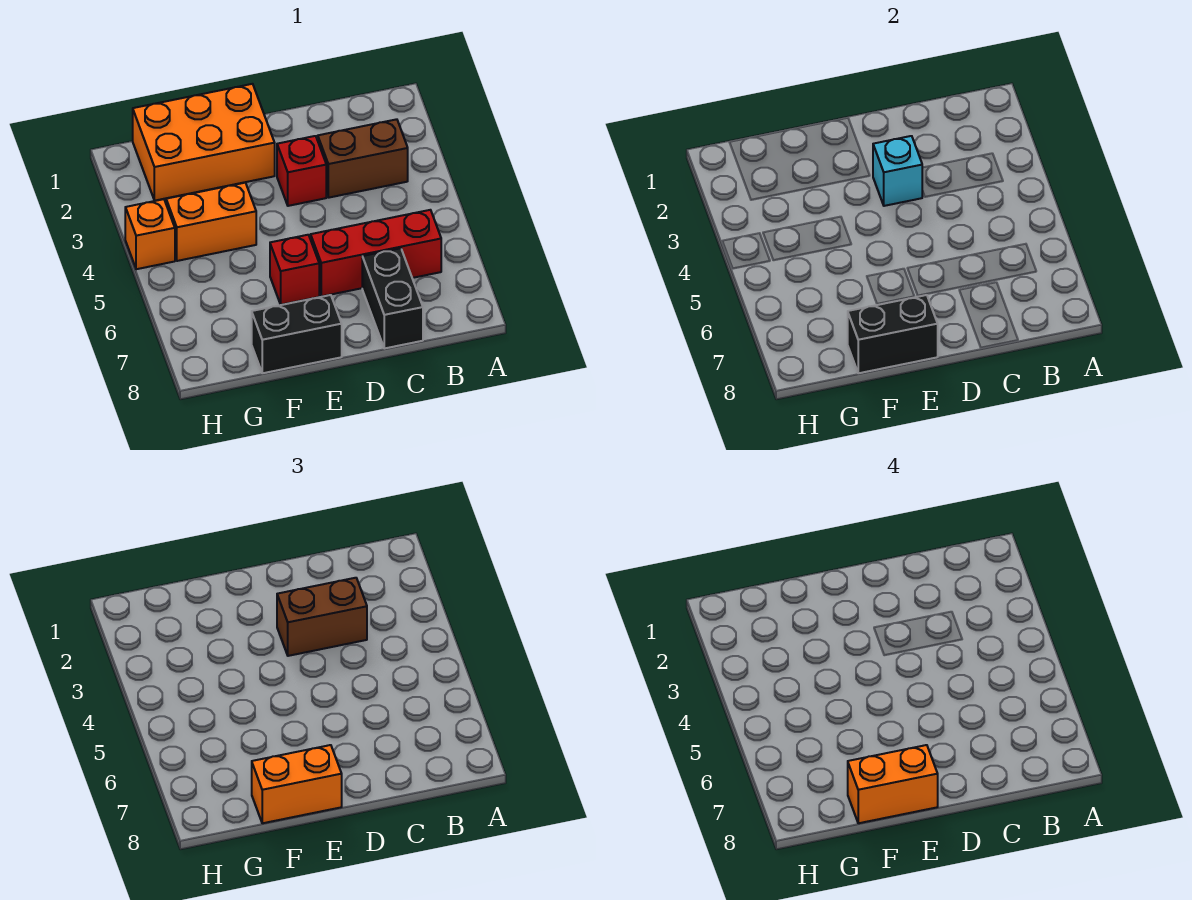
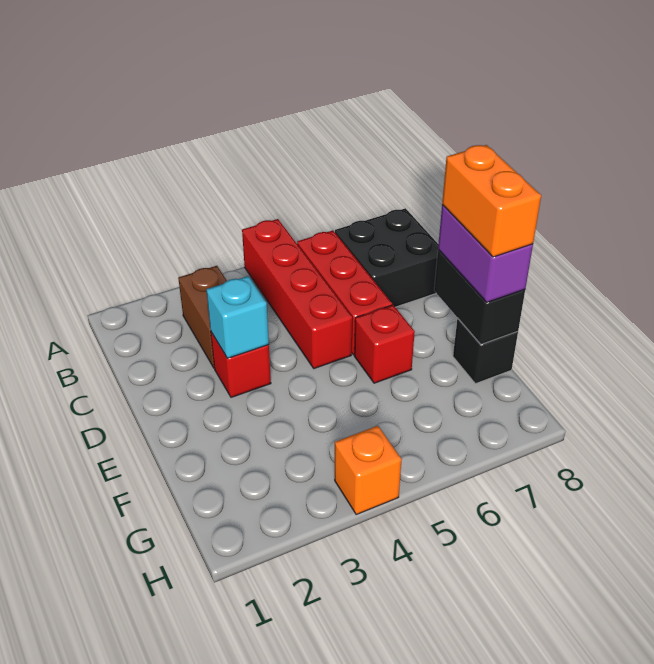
none -> red brick A5:D5 level 1
brown brick C3:D3 level 3 -> none
black brick C7:C8 level 1 -> black brick B7:C8 level 1
orange brick E1:G2 level 1 -> none
black brick E8:F8 level 1 -> black brick F8 level 1
orange brick E8:F8 level 3 -> purple brick E8:F8 level 3
orange brick F4:G4 level 1 -> none

